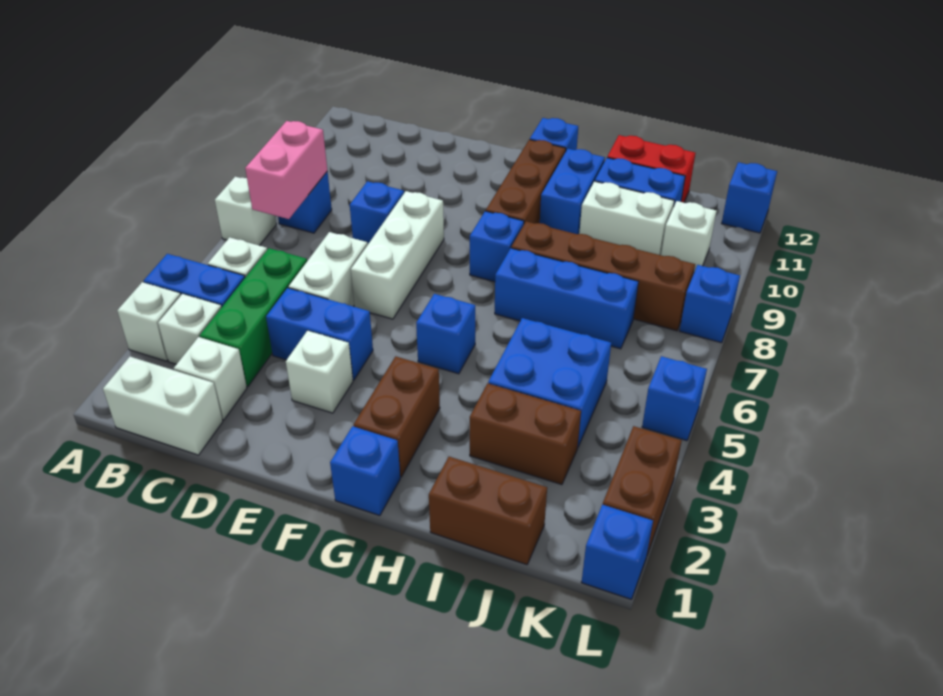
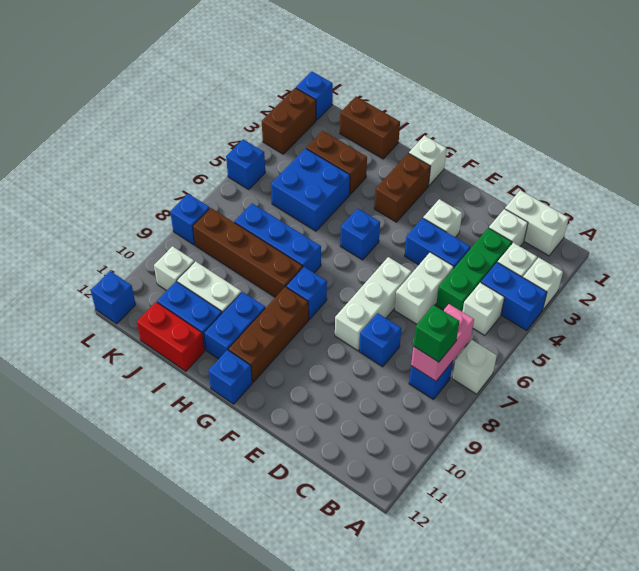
none -> green brick B8 level 3
blue brick G1 level 1 -> white brick G1 level 1

